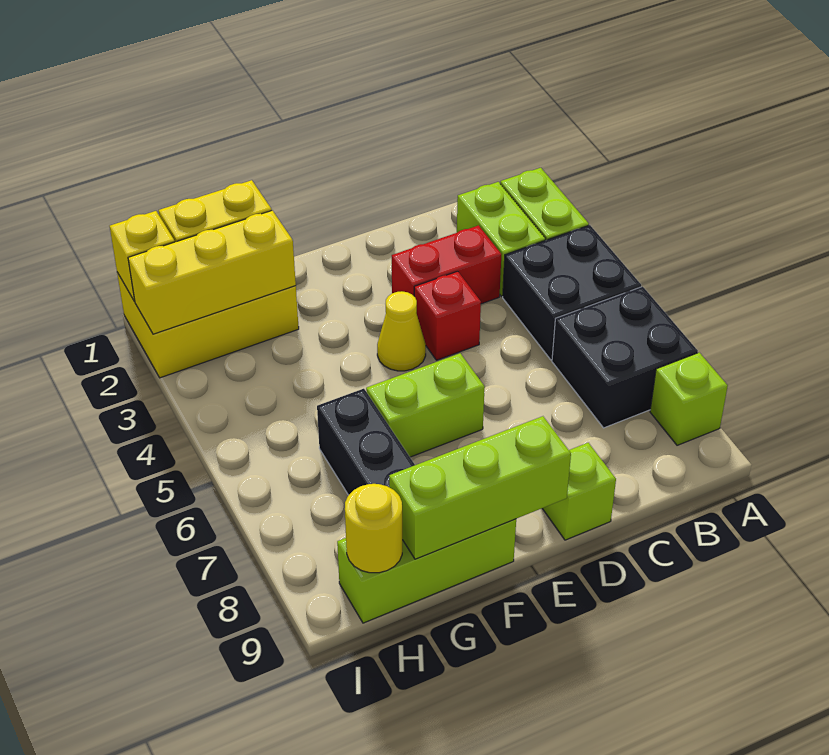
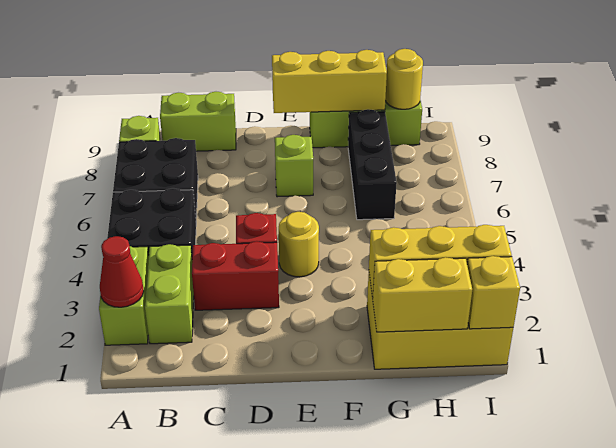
none -> red cone A2 level 2
lime brick D9 level 1 -> lime brick E7 level 1
yellow cone E4 level 1 -> yellow round brick E4 level 1
lime brick E6:F6 level 1 -> lime brick B9:C9 level 1
lime brick E9:G9 level 2 -> yellow brick E9:G9 level 2

